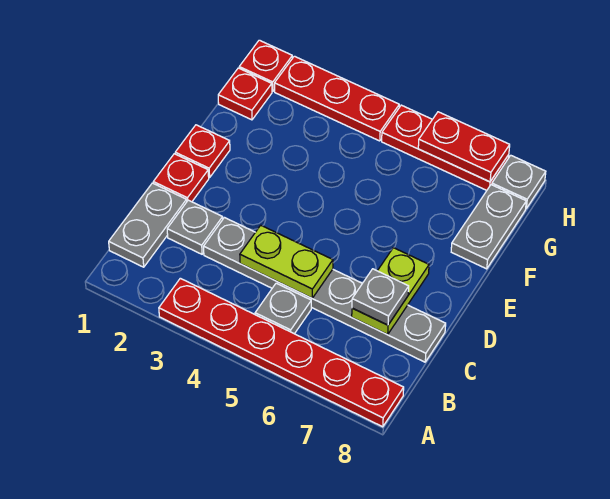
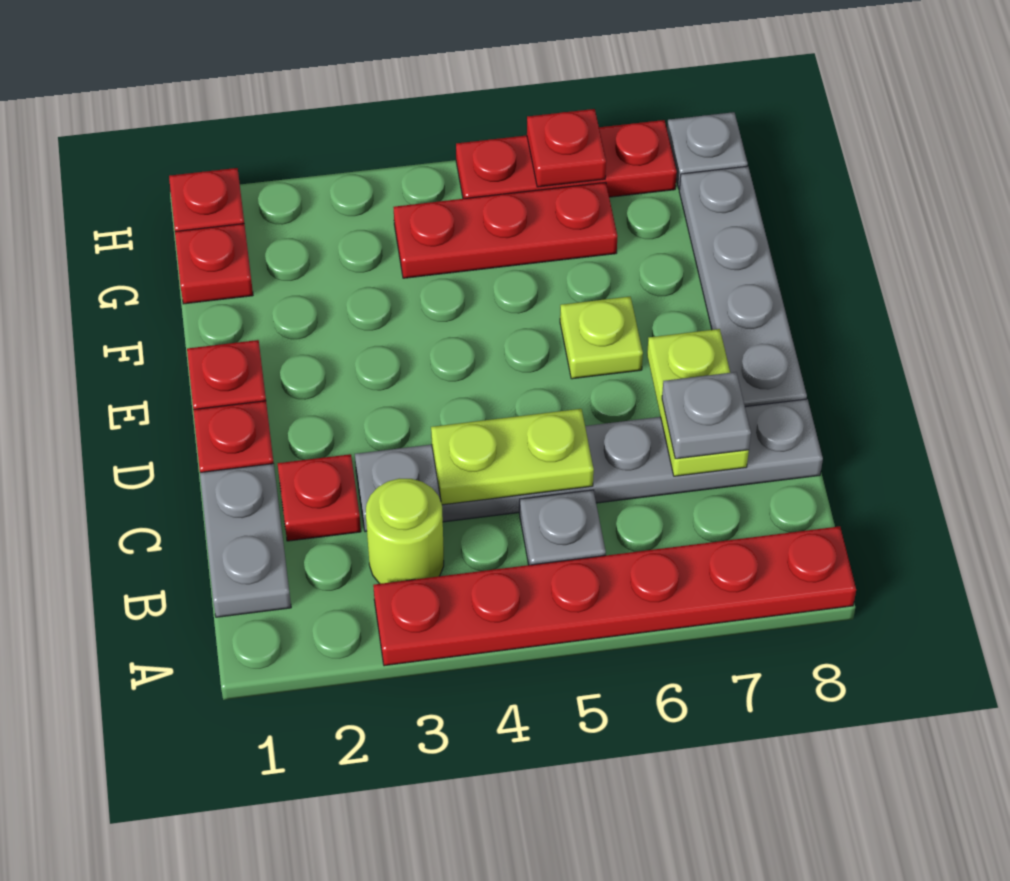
none -> lime round brick B3 level 1
grey plate C2 level 1 -> red plate C2 level 1
none -> lime plate E6 level 1
grey plate F8:G8 level 1 -> grey plate D8:G8 level 1
red plate H2:H4 level 1 -> red plate G4:G6 level 1
red plate H6:H7 level 2 -> red plate H6 level 2

